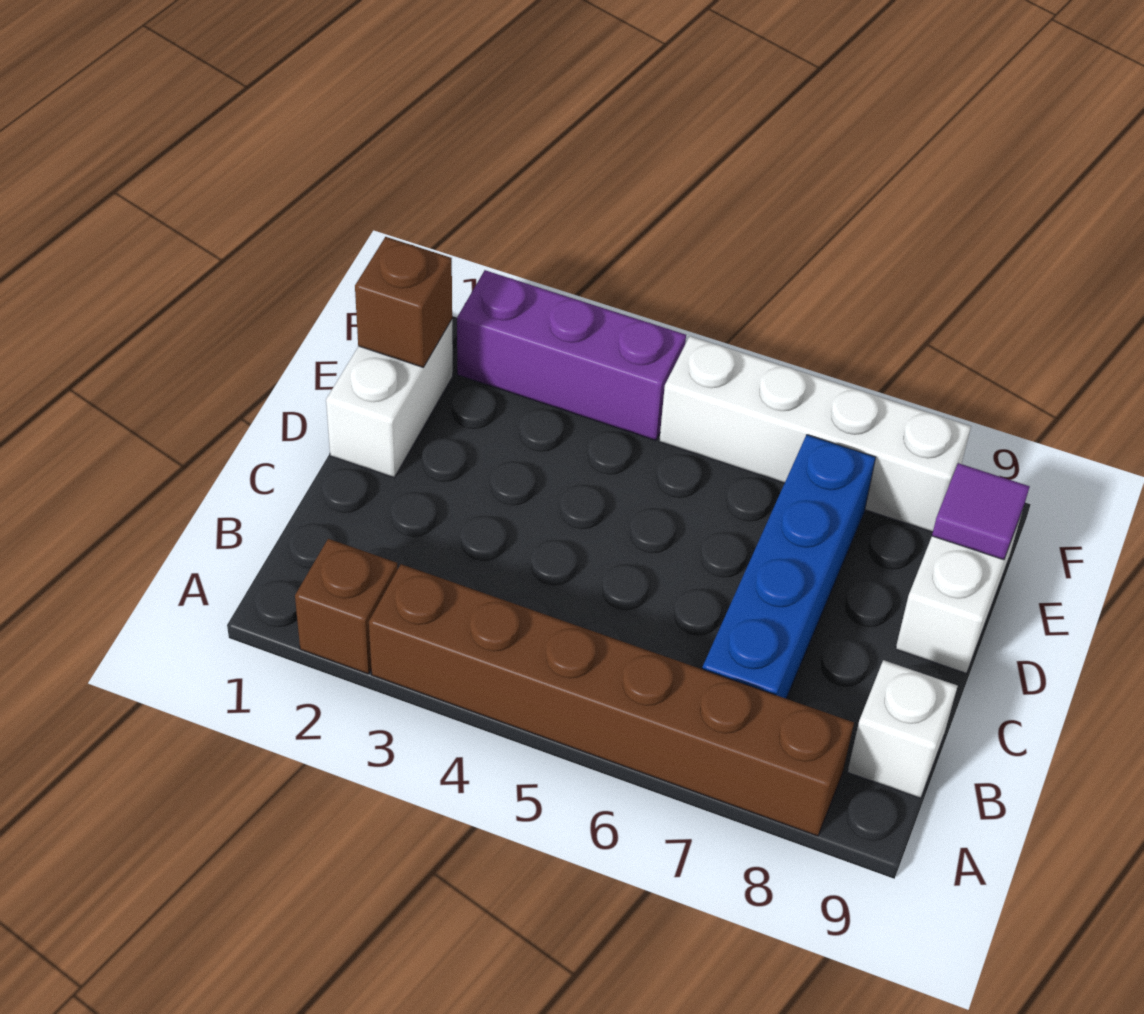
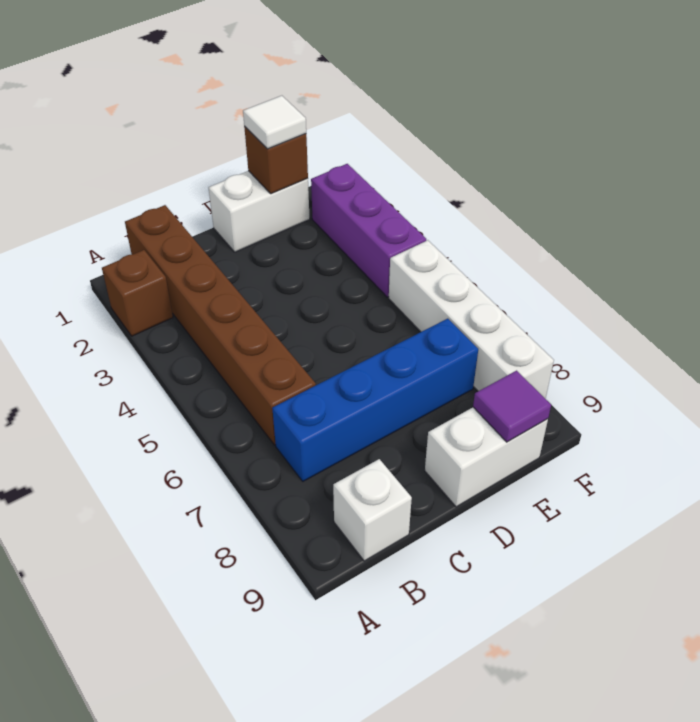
brown brick A3:A8 level 1 -> brown brick B1:B6 level 1
none -> white tile E1 level 3

